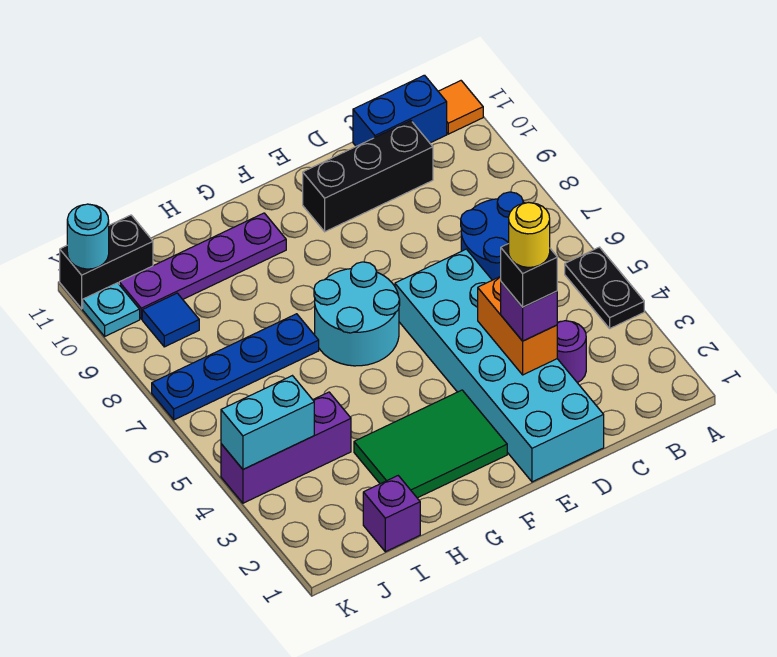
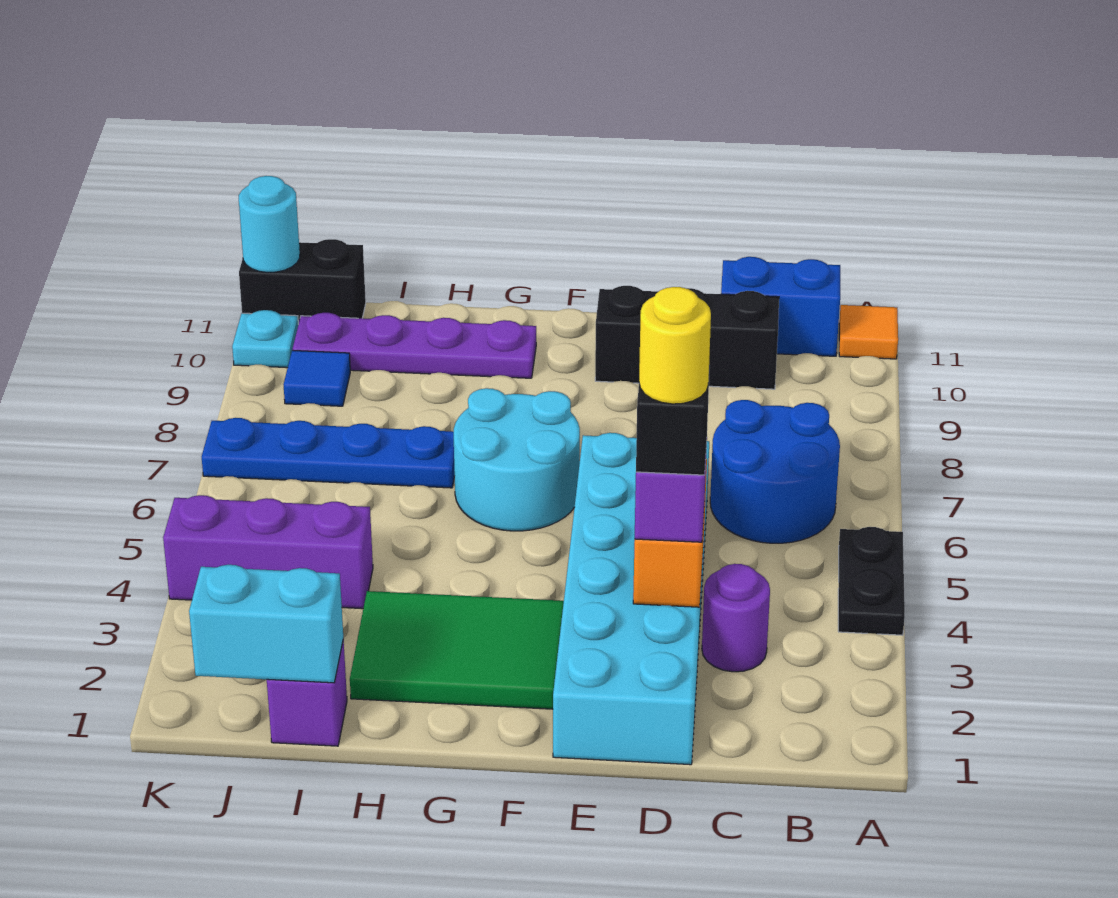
cyan brick J4:K4 level 2 -> cyan brick I1:J1 level 2

